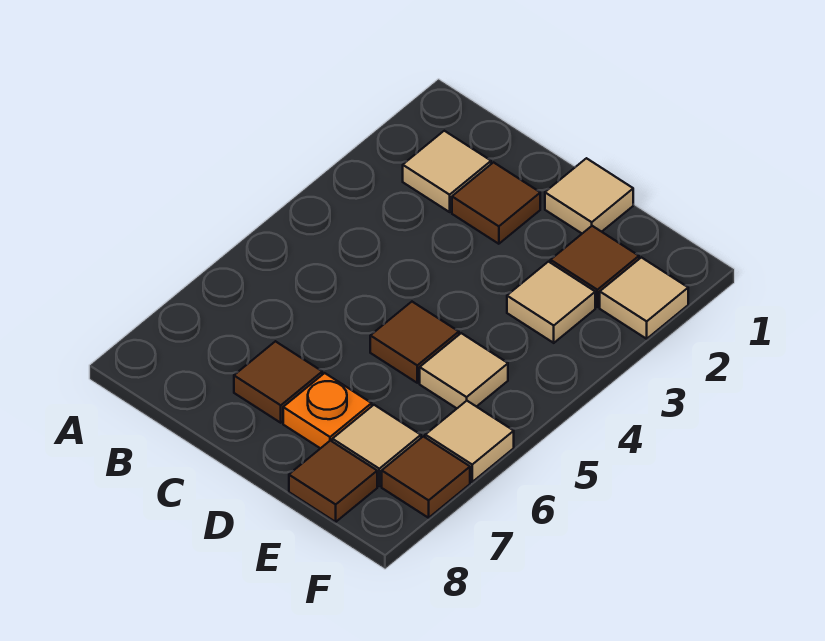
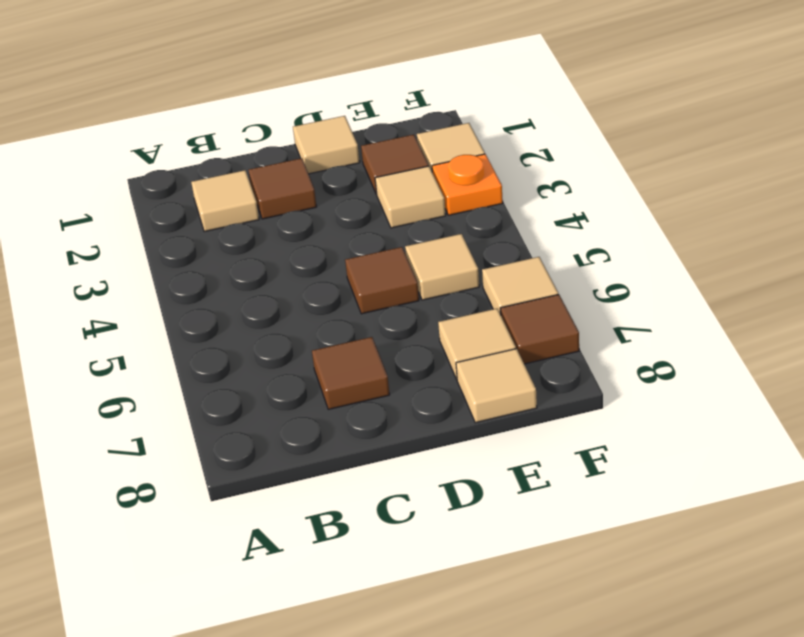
orange plate D7 level 1 -> orange plate F3 level 1
brown tile E8 level 1 -> tan tile E8 level 1

